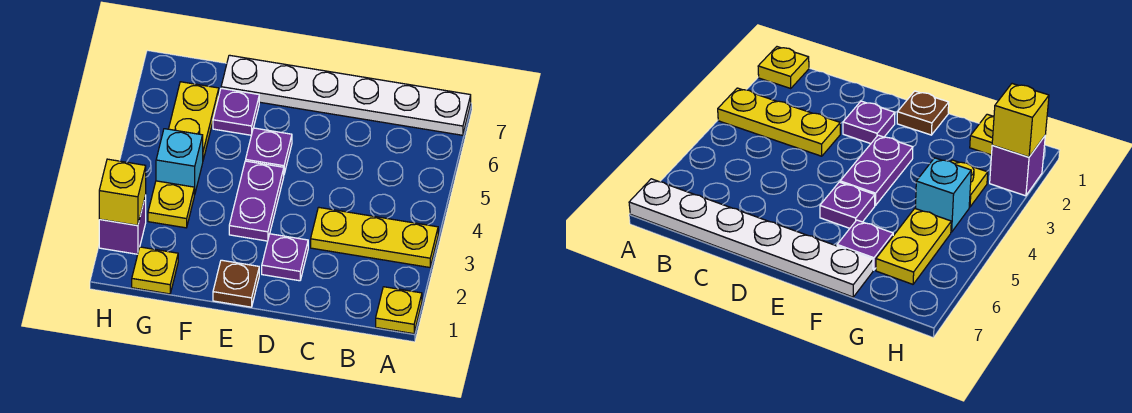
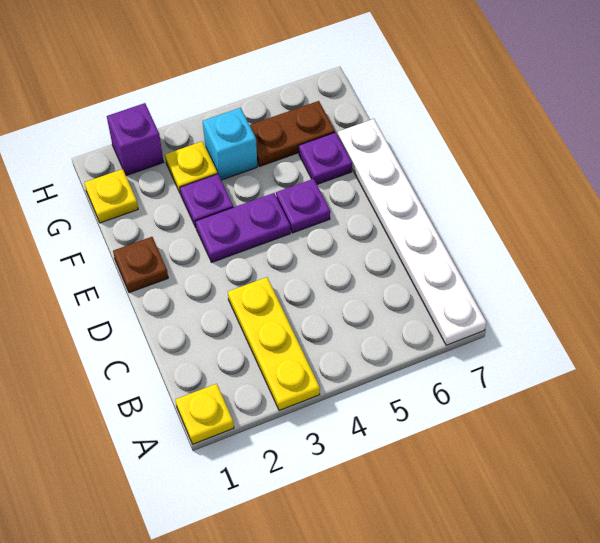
purple plate D2 level 1 -> purple plate F3 level 1
yellow plate G5:G6 level 1 -> brown plate G5:G6 level 1
yellow brick H2 level 2 -> none

